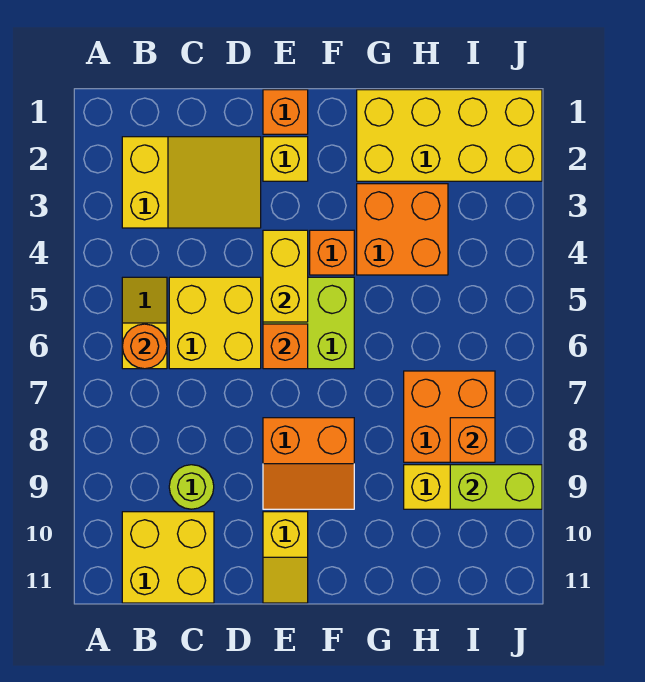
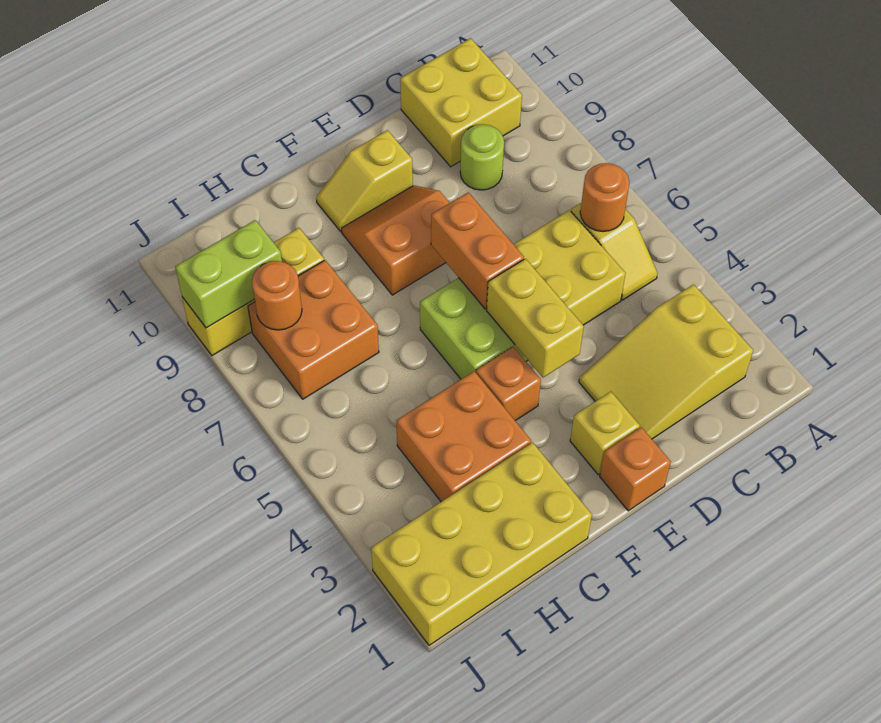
orange brick E6 level 2 -> orange brick E6:E7 level 2
yellow slope E10:E11 level 1 top 10 -> yellow slope E10:F10 level 1 top E
orange brick I8 level 2 -> orange round brick I8 level 2

